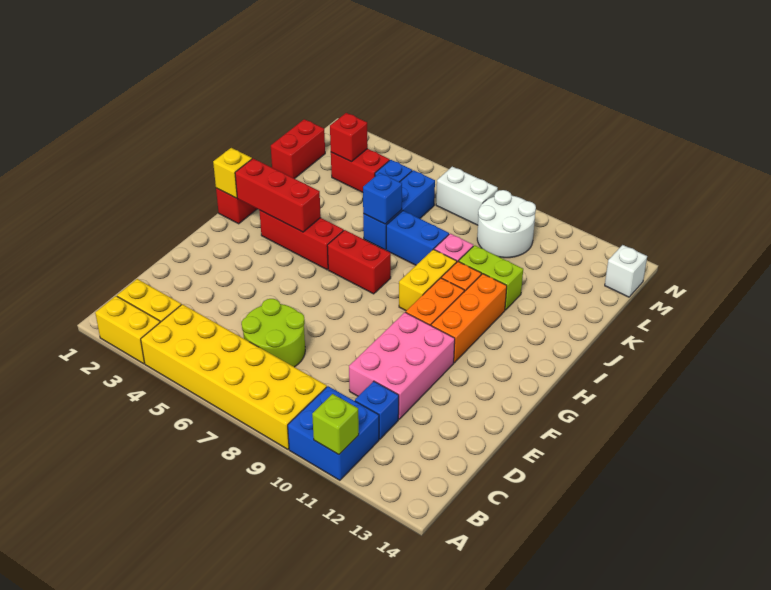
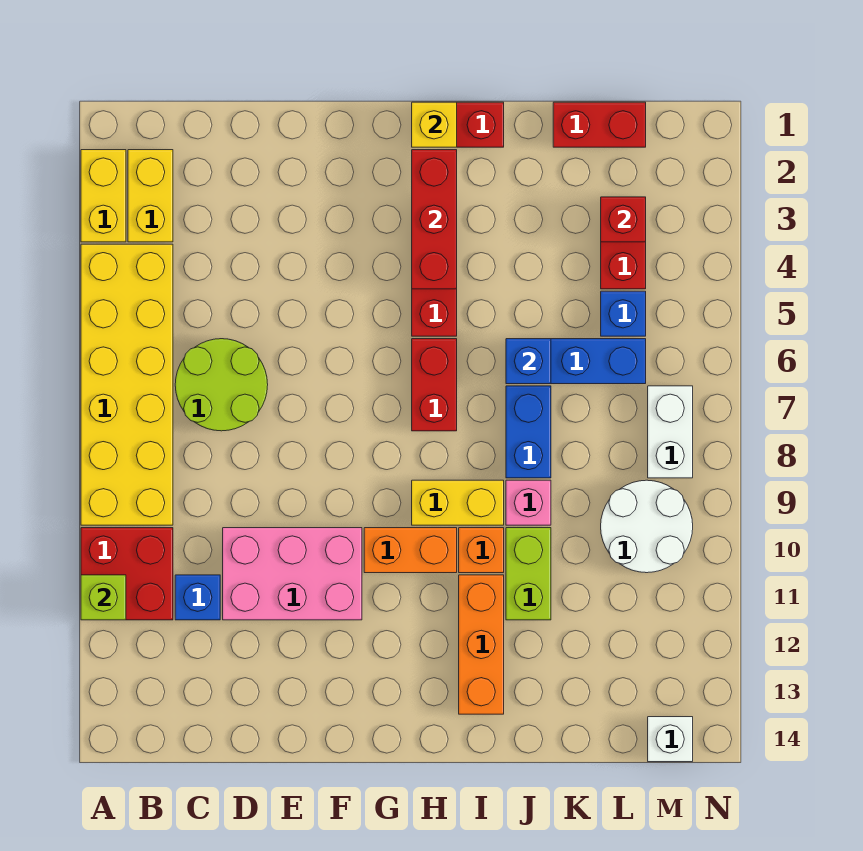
blue brick A10:B11 level 1 -> red brick A10:B11 level 1
orange brick G11:I11 level 1 -> orange brick I11:I13 level 1

